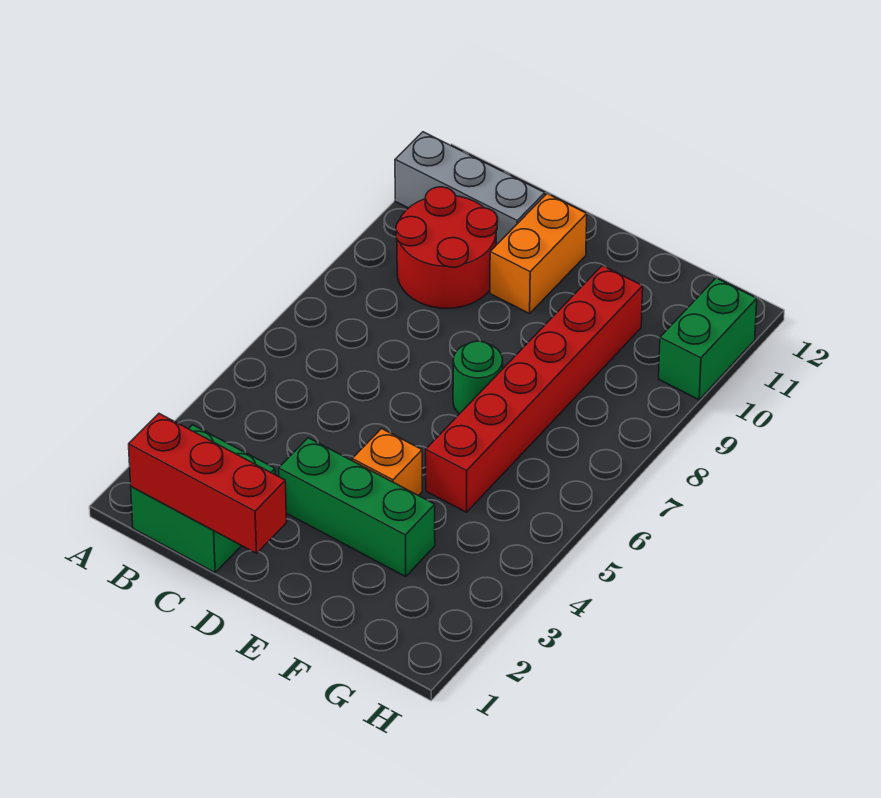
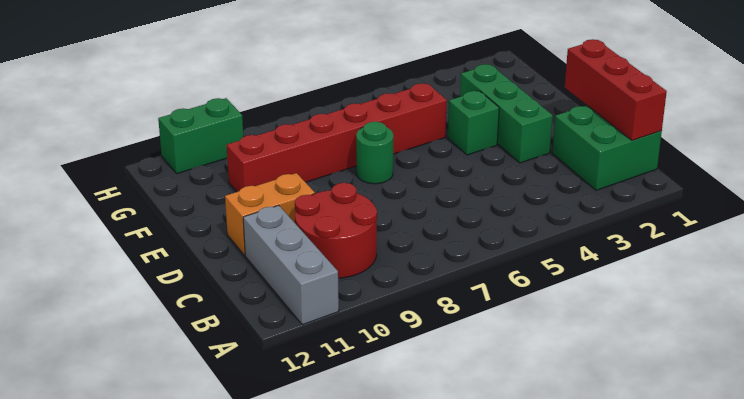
orange brick E4 level 1 -> green brick E4 level 1

